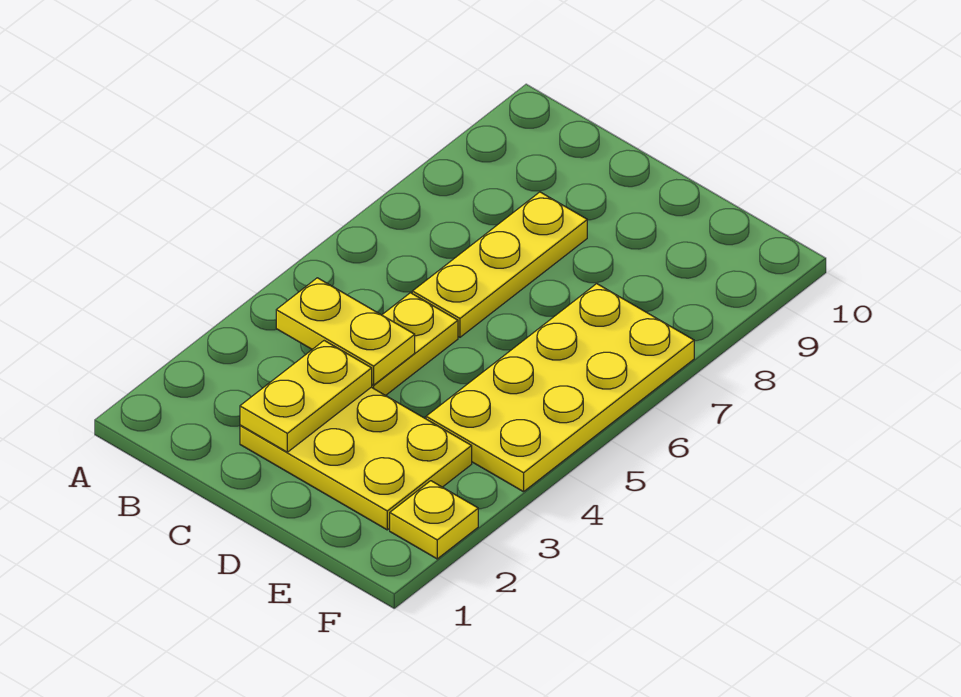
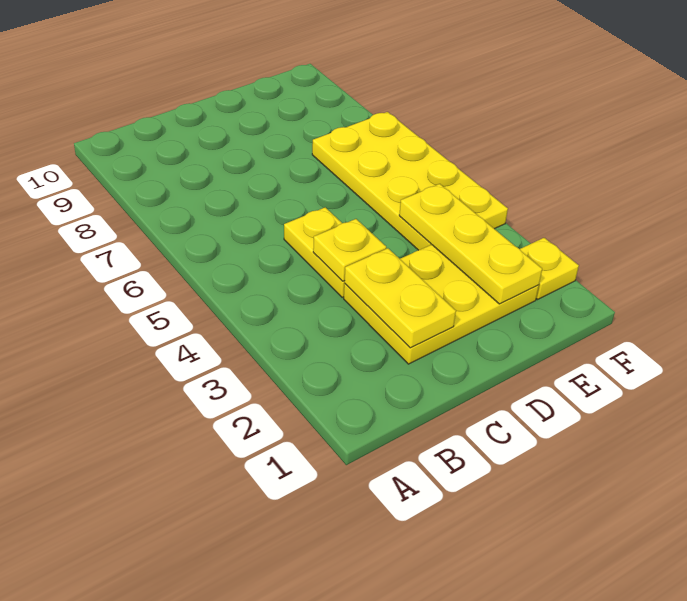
yellow plate B4:C4 level 2 -> yellow plate C4 level 2
yellow plate C6:C8 level 1 -> yellow plate E2:E4 level 2

